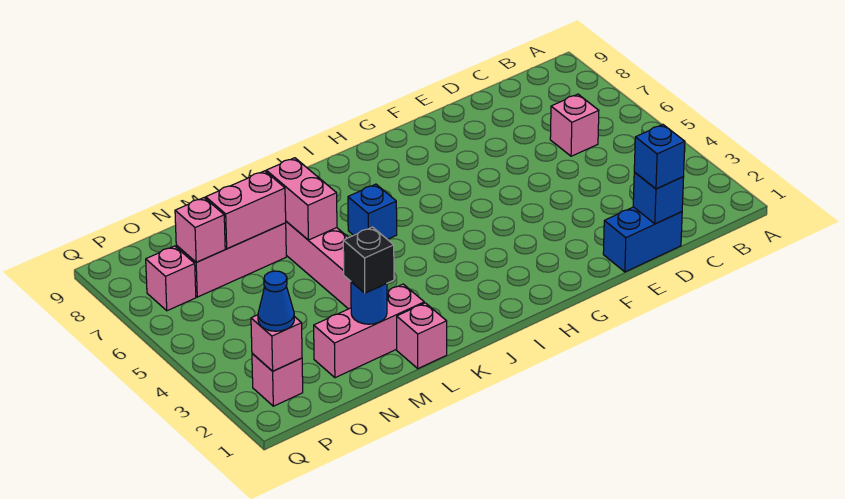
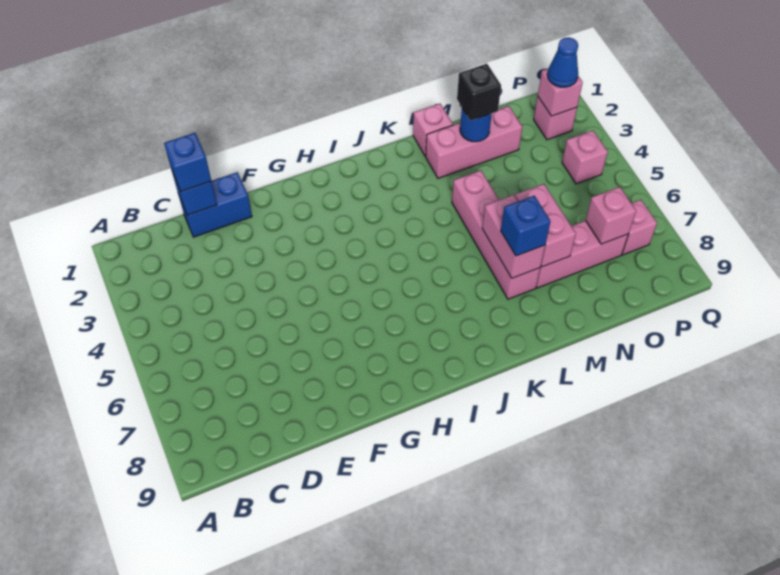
pink brick C6 level 1 -> pink brick P4 level 1
blue brick J6 level 1 -> blue brick L7 level 3
pink brick M7:N7 level 2 -> pink brick M6:M7 level 2

